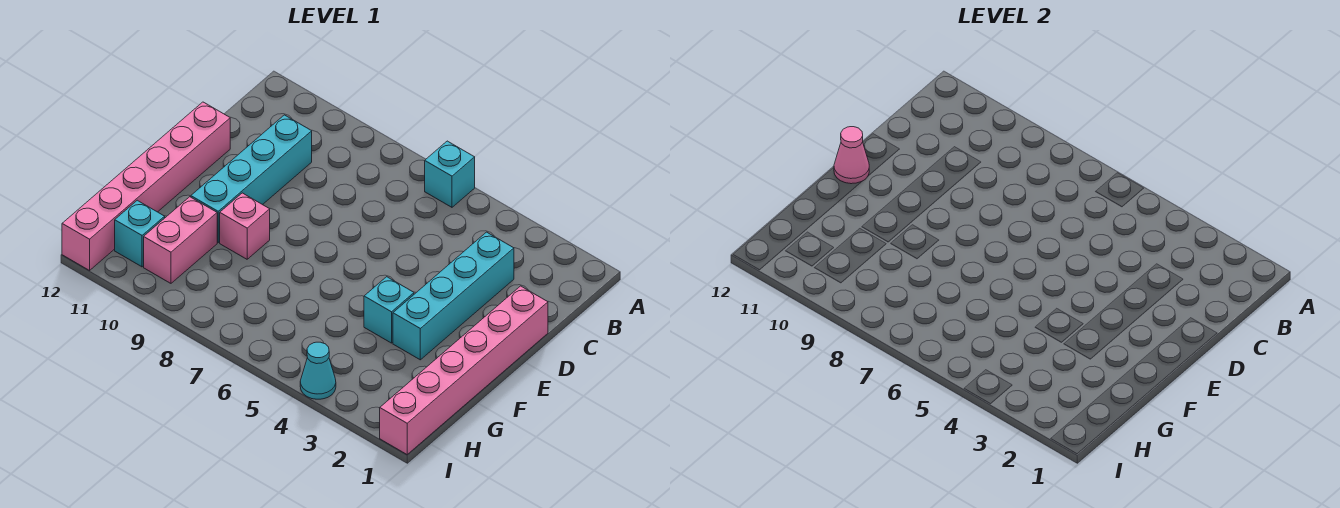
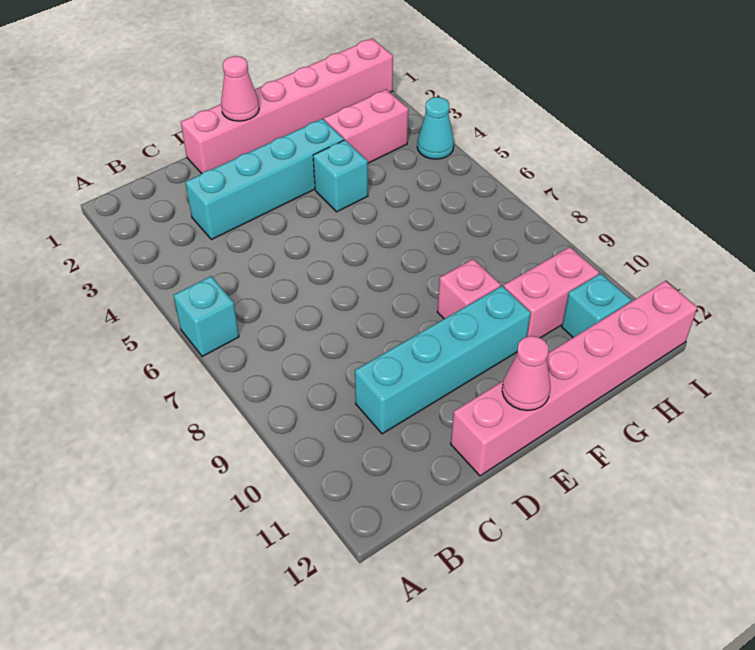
none -> pink cone E1 level 2
none -> pink brick G3:H3 level 1

